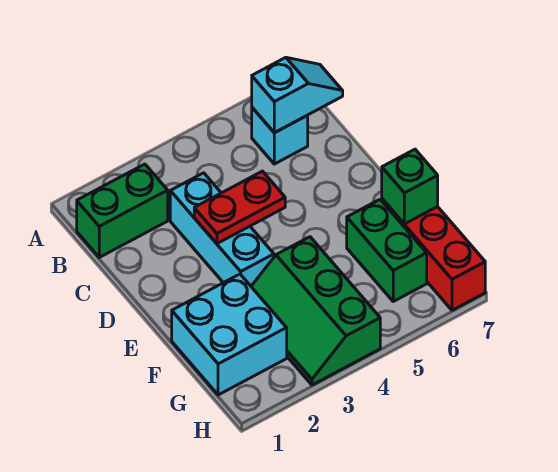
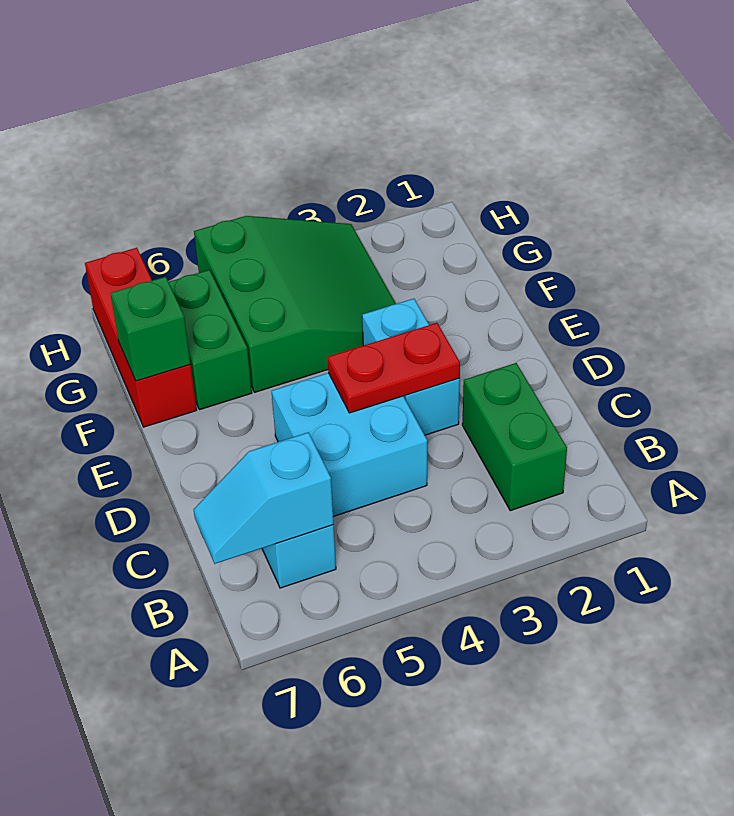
green brick B1:B2 level 1 -> green brick B2:C2 level 1
cyan brick C3:E3 level 1 -> cyan brick D3:E3 level 1
cyan brick F1:G2 level 1 -> cyan brick C4:D5 level 1
green slope F3:H4 level 1 top 4 -> green slope F3:H5 level 1 top 5

